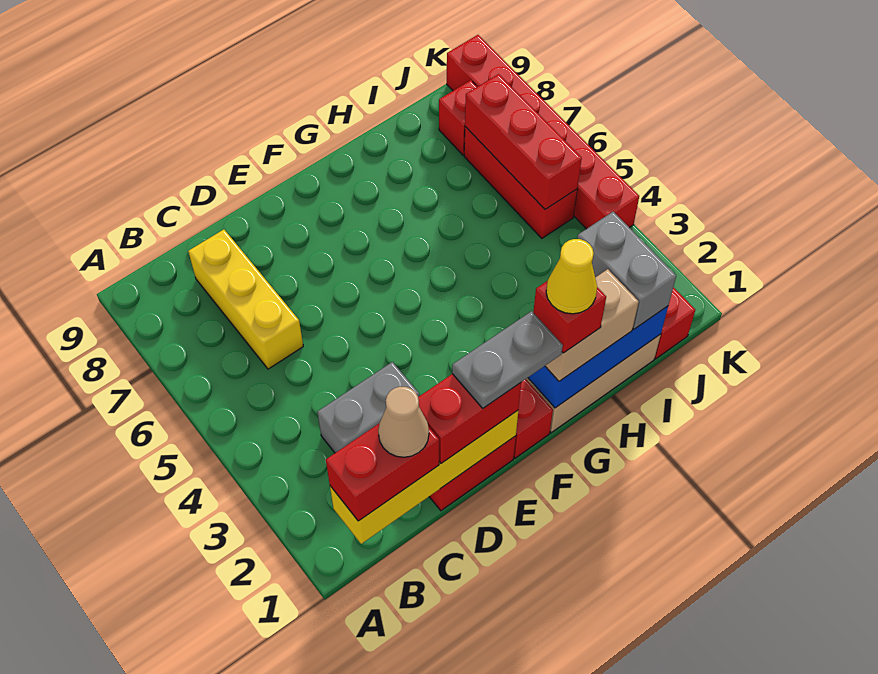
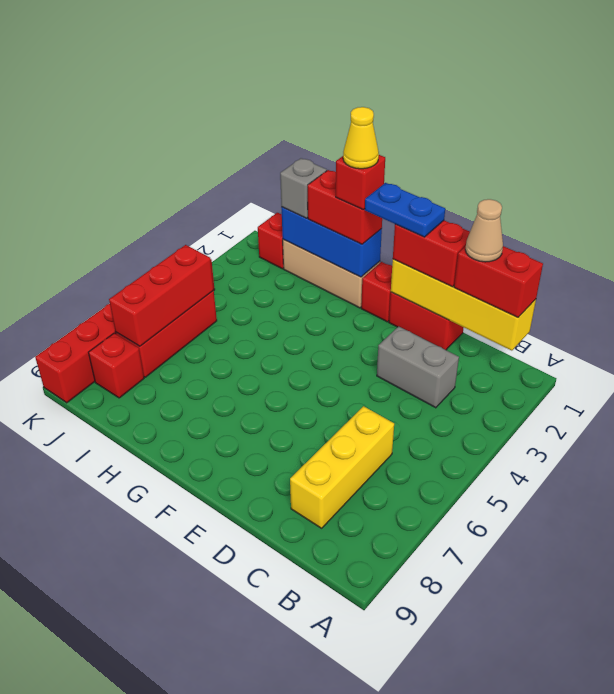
grey plate E1:F1 level 4 -> blue plate E1:F1 level 4
tan brick G1:H1 level 3 -> red brick G1:H1 level 3
grey brick I1:I2 level 3 -> grey brick I1 level 3

